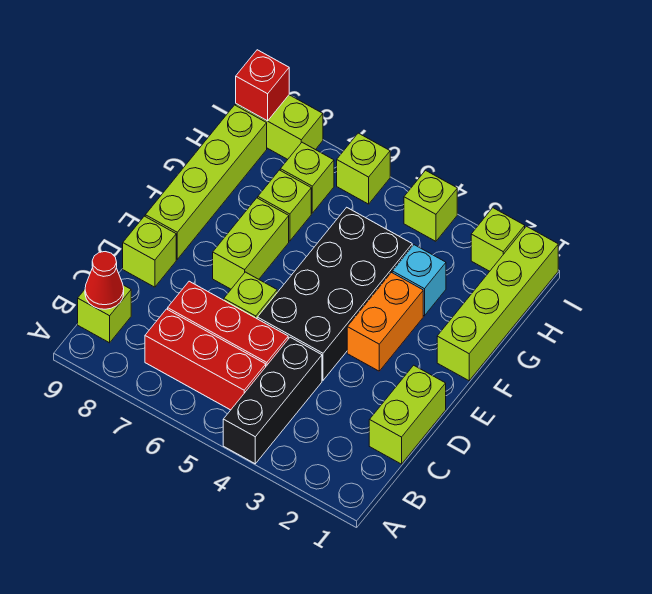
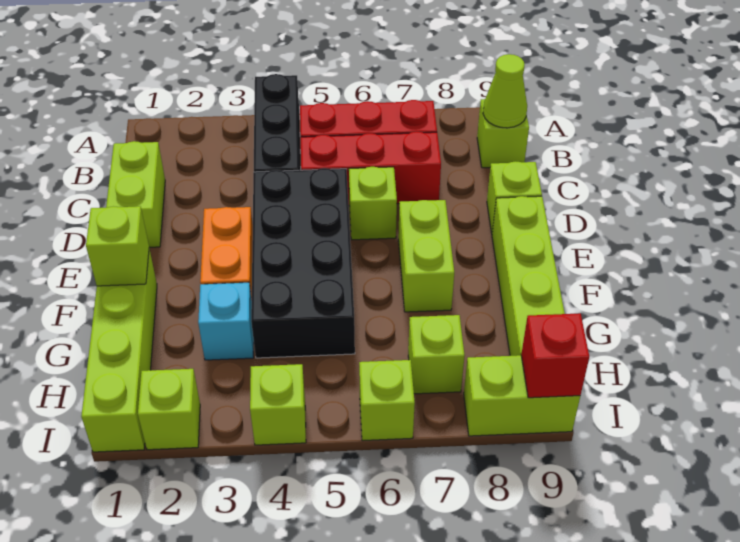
red cone B9 level 2 -> lime cone B9 level 2
lime brick G7 level 1 -> lime brick F1 level 2

